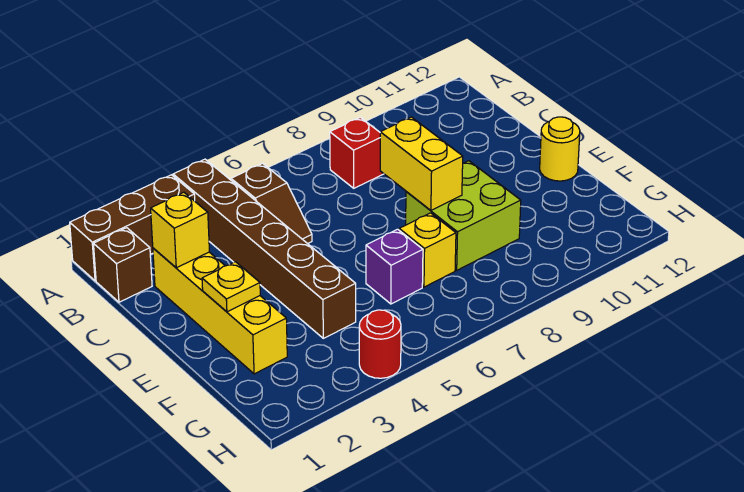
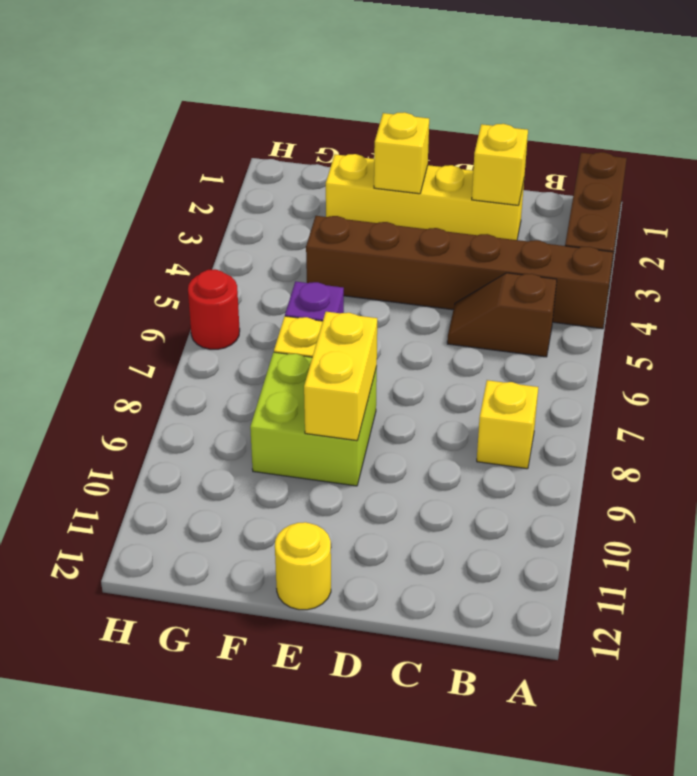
brown brick B1 level 1 -> none
red brick B8 level 1 -> yellow brick B8 level 1
yellow brick D8:E8 level 2 -> yellow brick E8:E9 level 2
yellow plate E2 level 2 -> yellow brick E2 level 2
red round brick H4 level 1 -> red round brick H6 level 1

